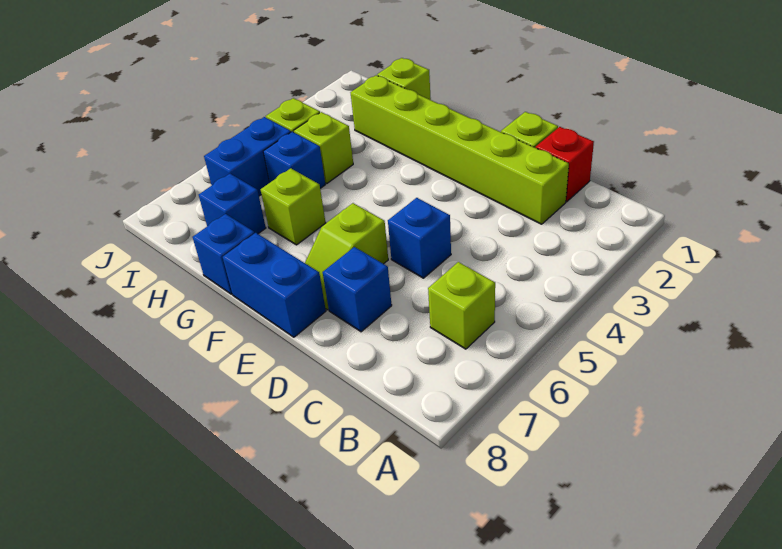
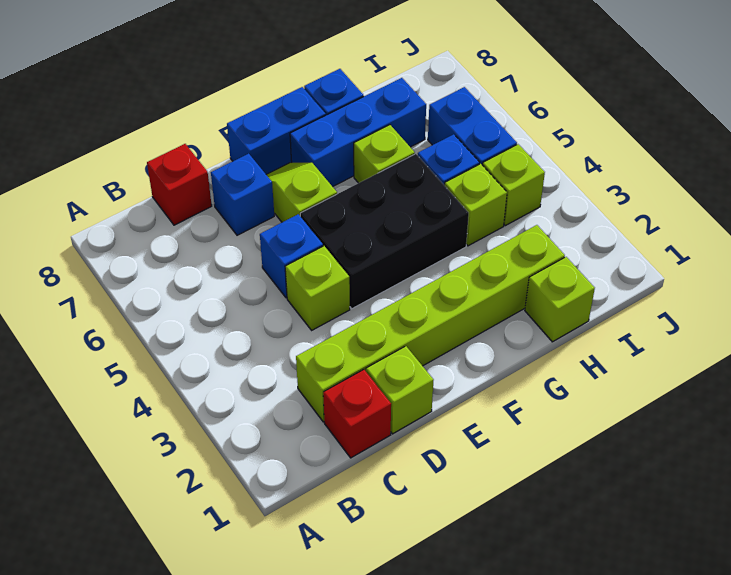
lime brick B6 level 1 -> lime brick D4 level 1
none -> red brick C8 level 1
none -> black brick E4:G5 level 1
blue brick H7 level 1 -> blue brick F7:H7 level 1

